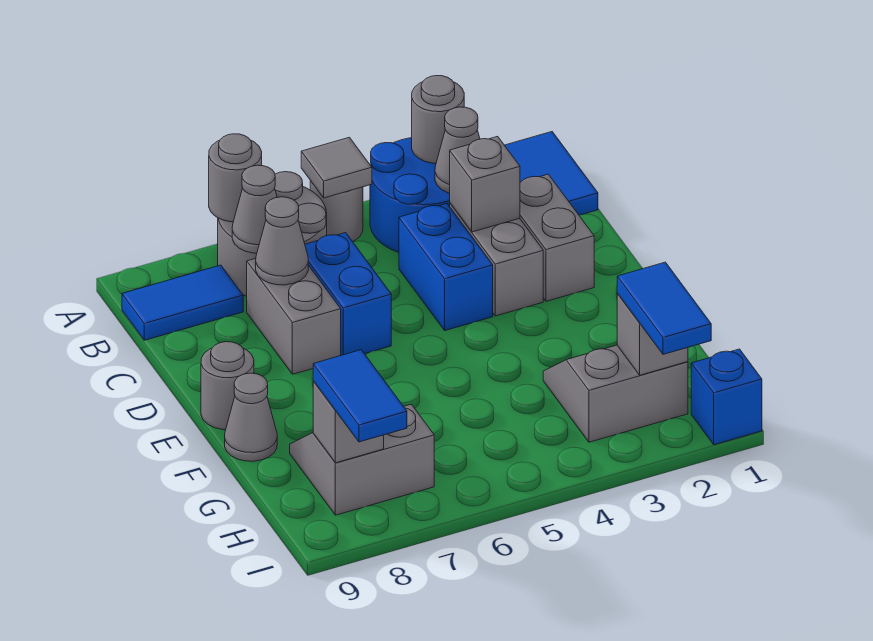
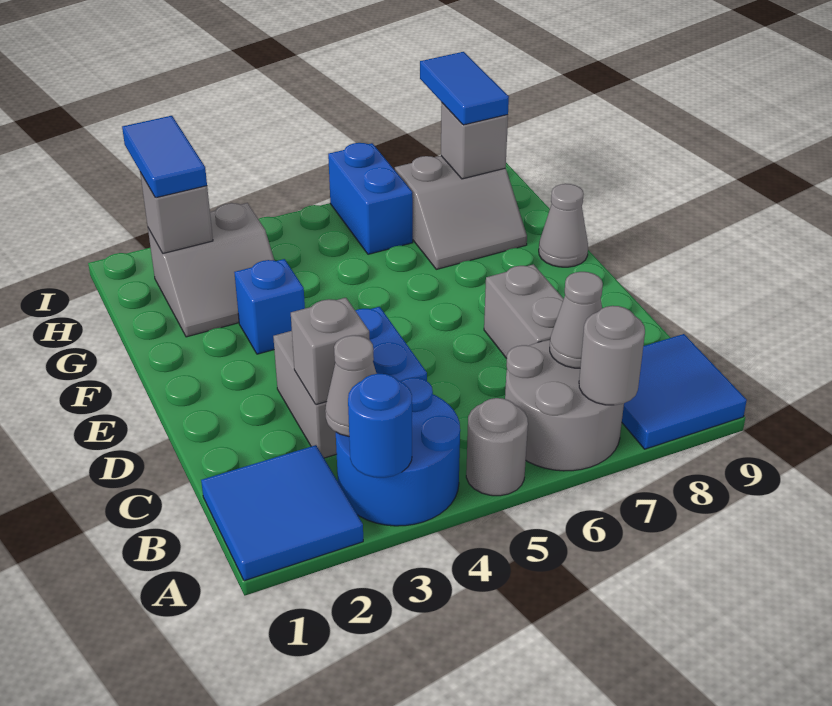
grey round brick A3 level 2 -> blue round brick A3 level 2
grey tile A5 level 2 -> none
blue tile B8:B9 level 1 -> blue tile A8:B9 level 1
grey brick C2:D2 level 1 -> none
blue brick C6:D6 level 1 -> blue brick H6:I6 level 1
grey cone C7 level 2 -> none
grey round brick E9 level 1 -> none
blue brick I1 level 1 -> blue brick F3 level 1

